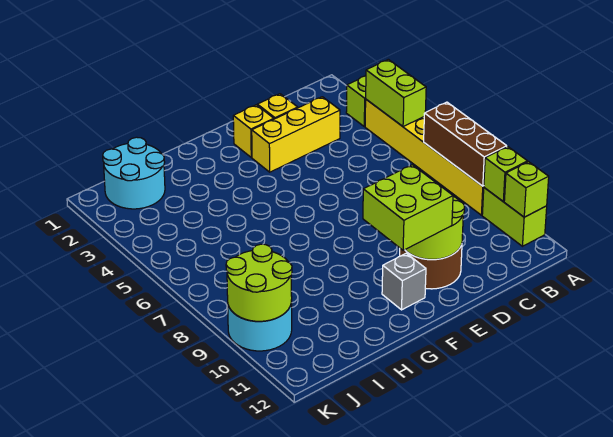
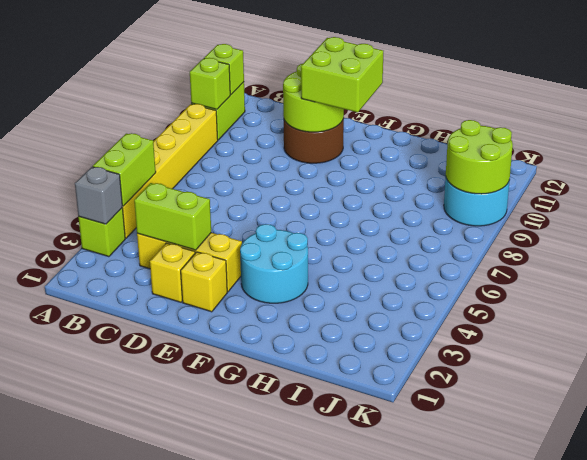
brown brick A7:A9 level 2 -> none
none -> lime brick C3:D3 level 2
grey brick F11 level 1 -> grey brick A3 level 2
cyan round brick I1:J2 level 1 -> cyan round brick F3:G4 level 1

